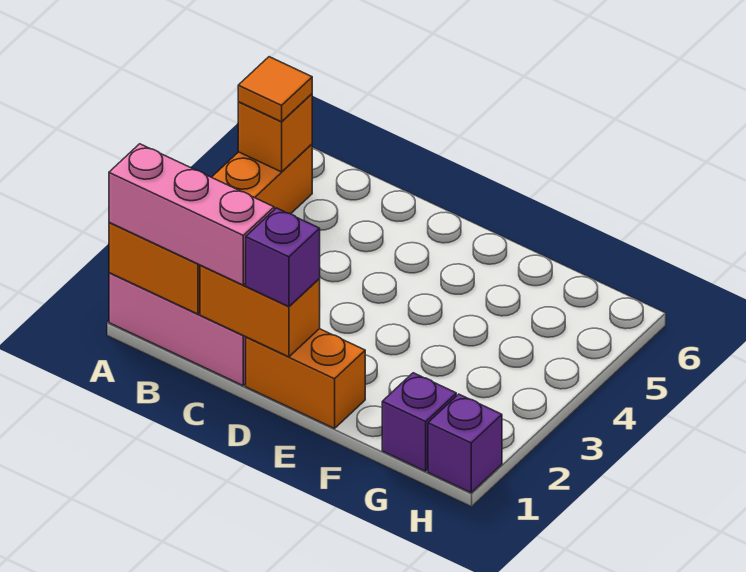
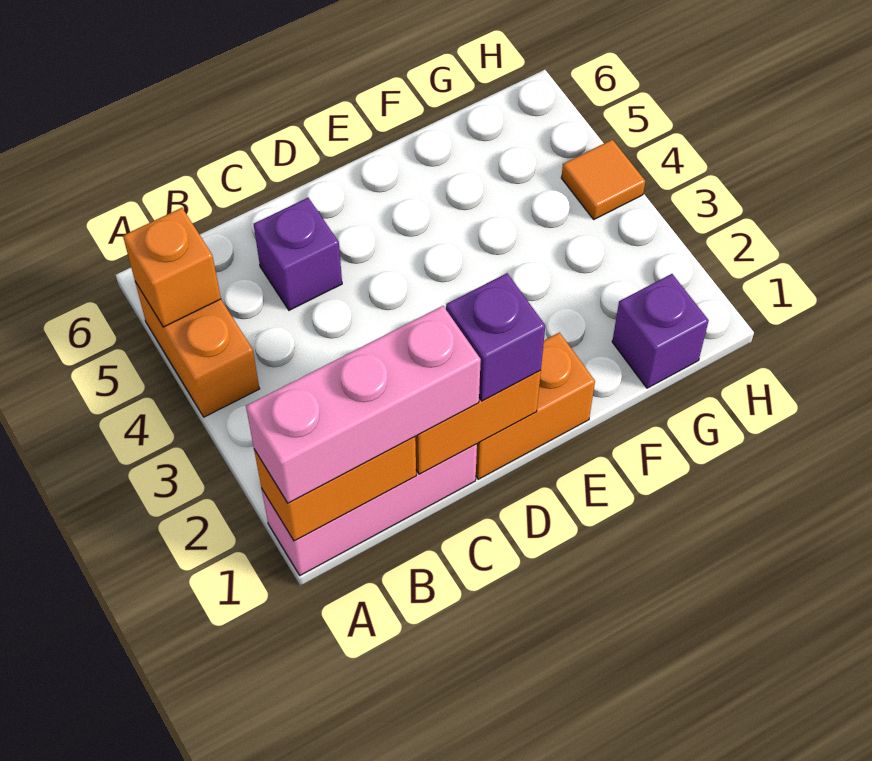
orange tile A5 level 3 -> orange tile H4 level 1
purple brick H1 level 1 -> purple brick C5 level 1

